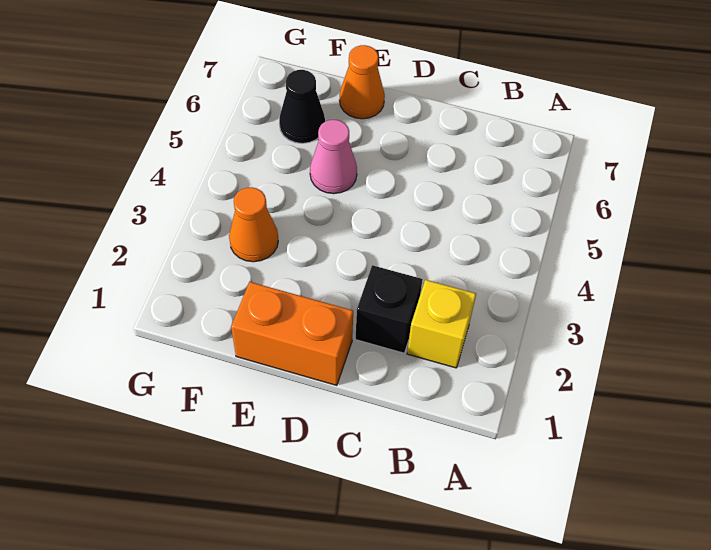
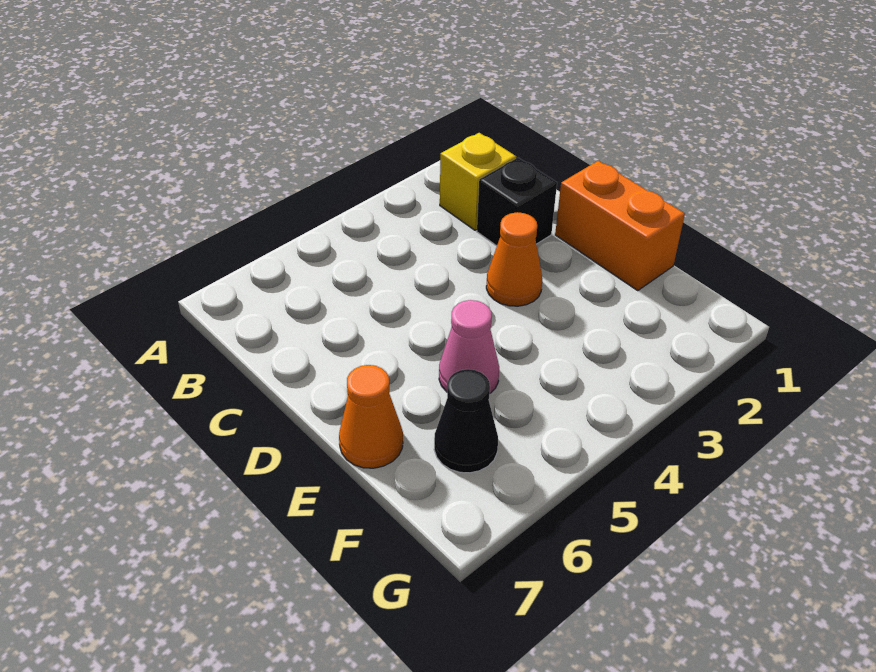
orange cone F3 level 1 -> orange cone D3 level 1

